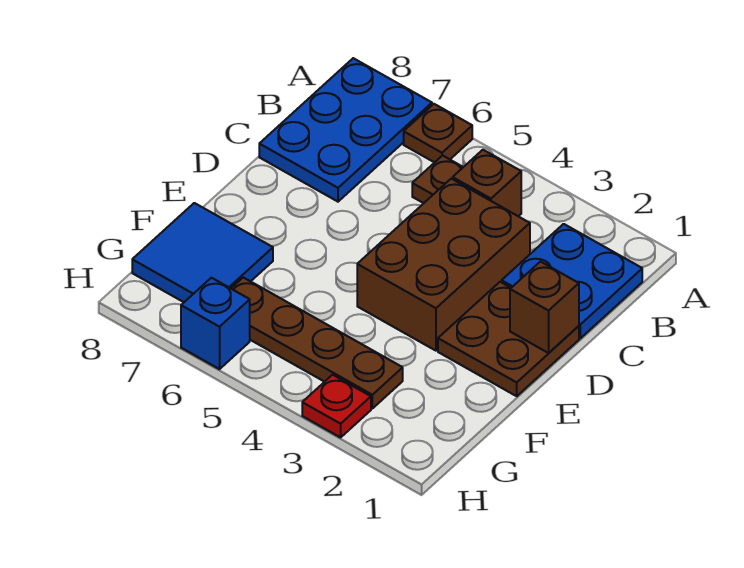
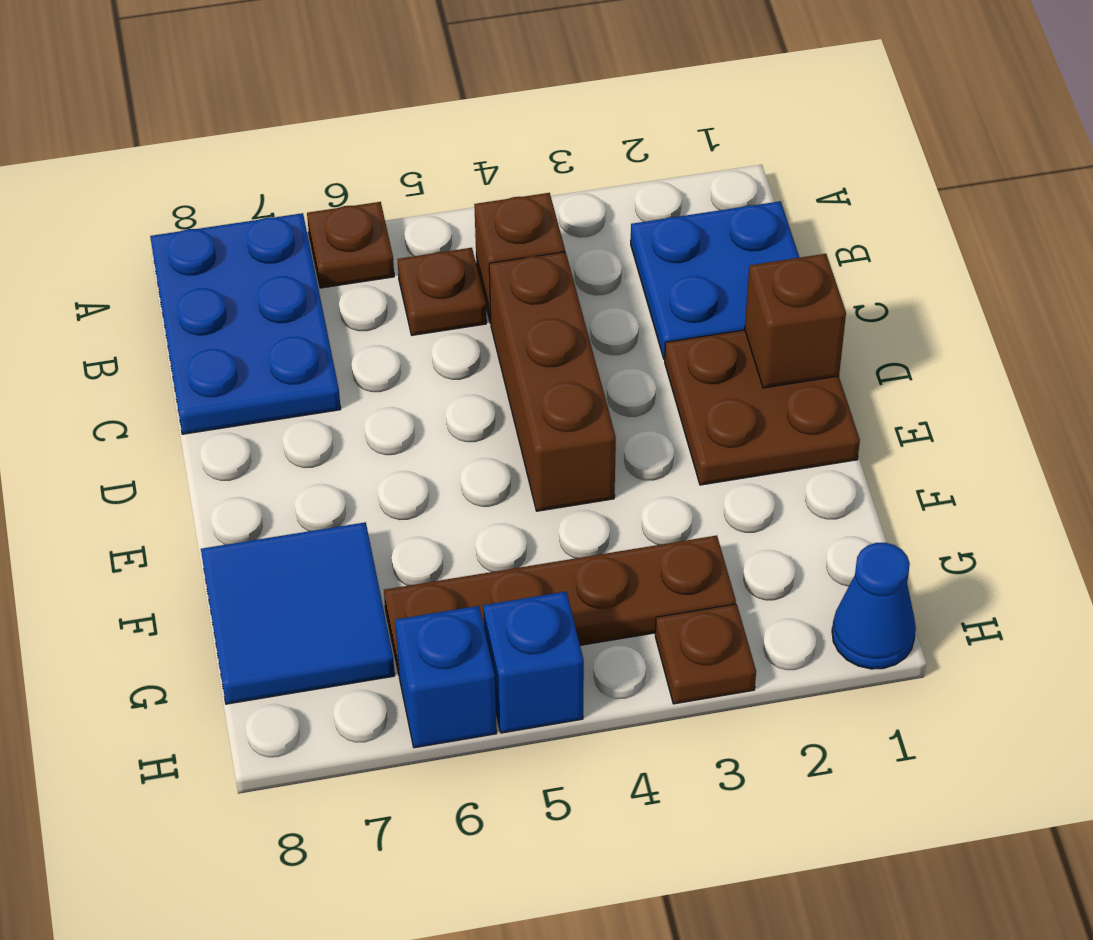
brown brick C3:E4 level 1 -> brown brick C4:E4 level 1
none -> blue cone H1 level 1
red plate H3 level 1 -> brown plate H3 level 1
none -> blue brick H5 level 1

